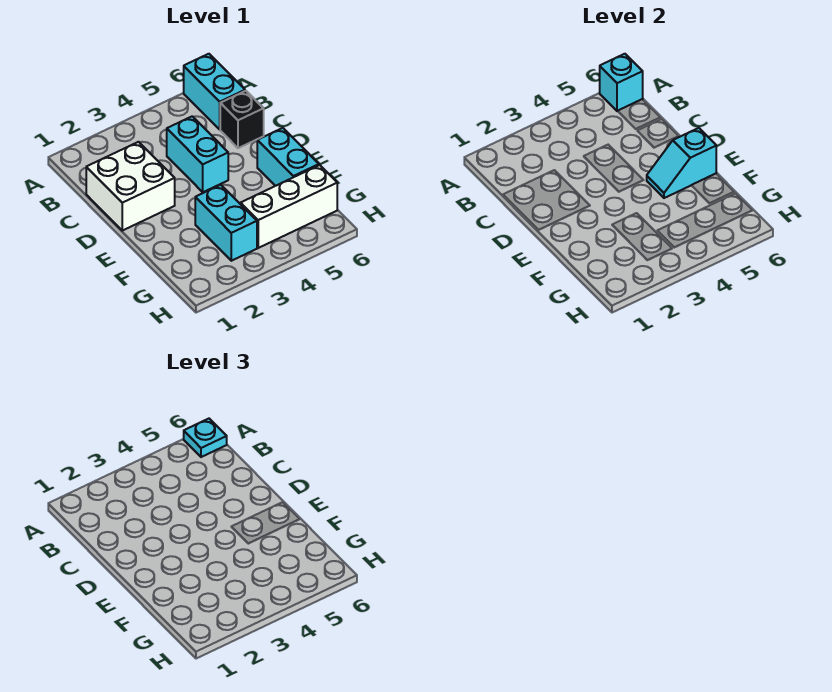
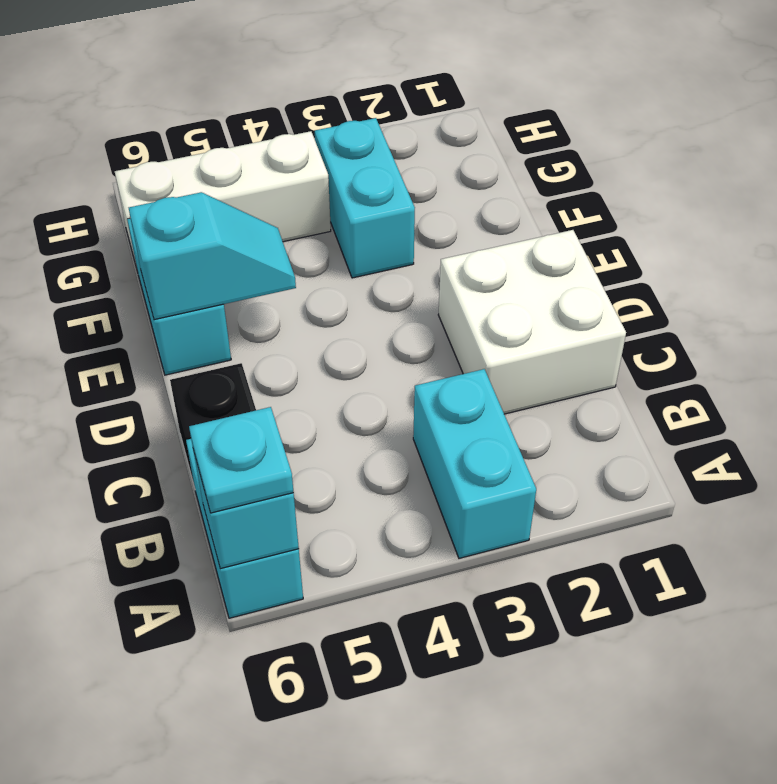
cyan brick C4:D4 level 1 -> cyan brick A3:B3 level 1

